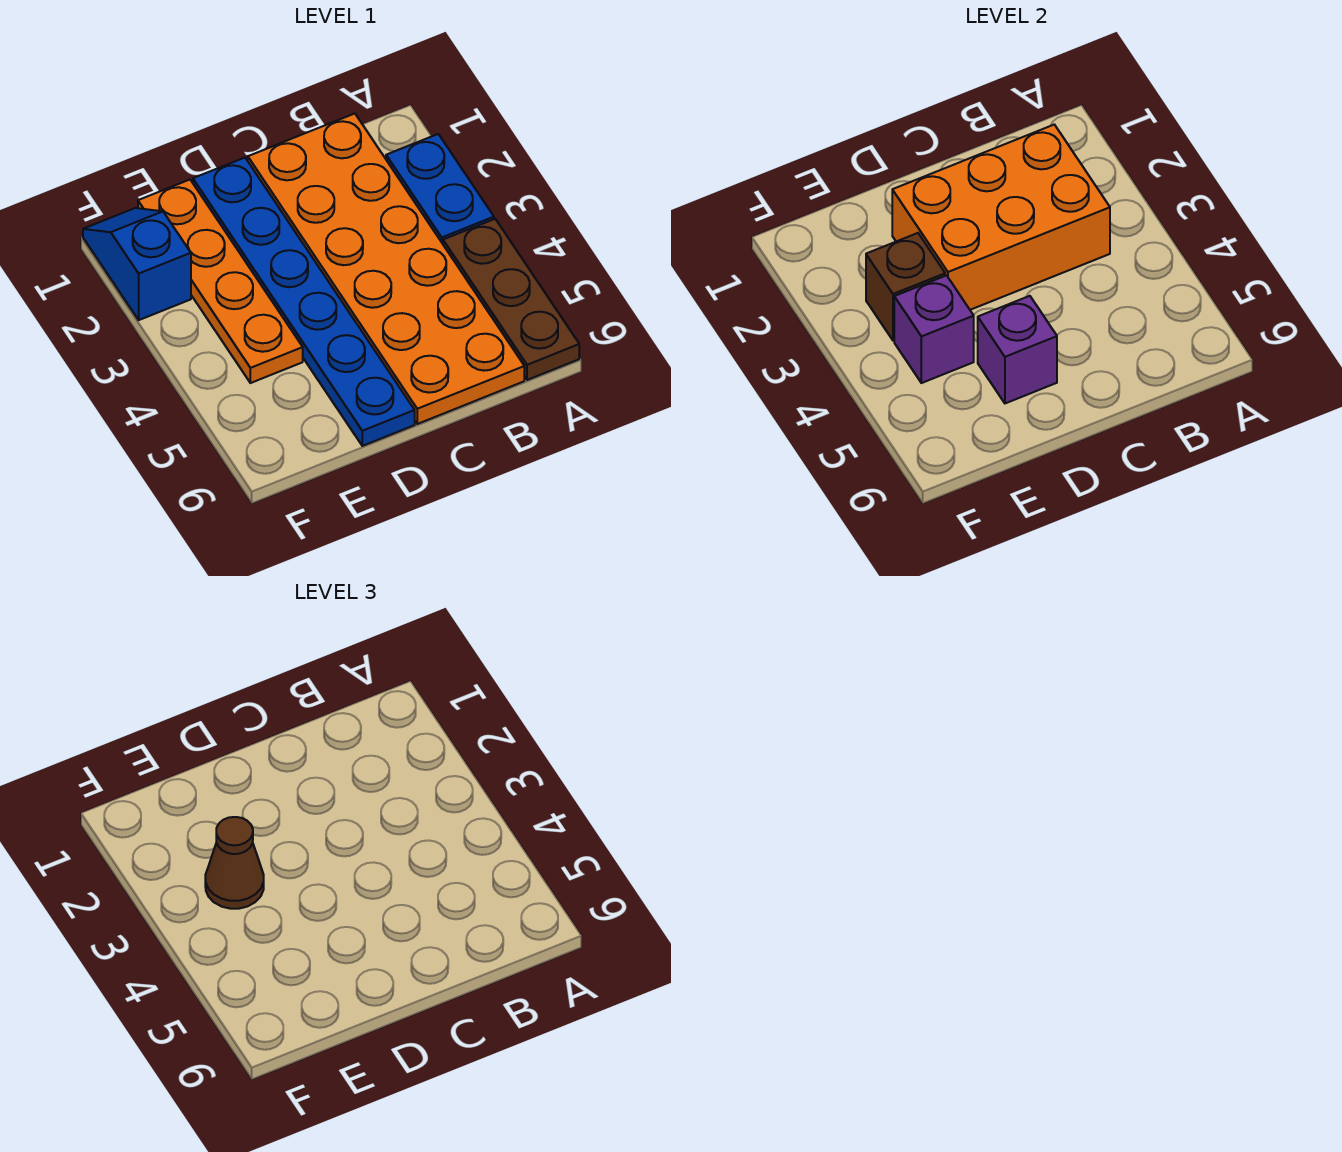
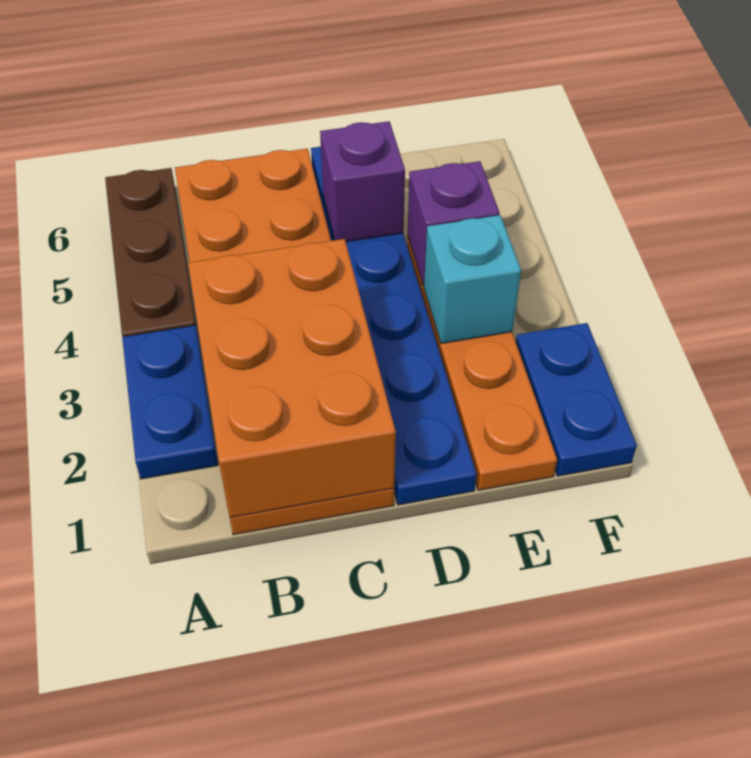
orange brick B2:D3 level 2 -> orange brick B1:C3 level 2
brown brick E3 level 2 -> cyan brick E3 level 2
brown cone E3 level 3 -> none
blue slope F1:F2 level 1 top 2 -> blue plate F1:F2 level 1

